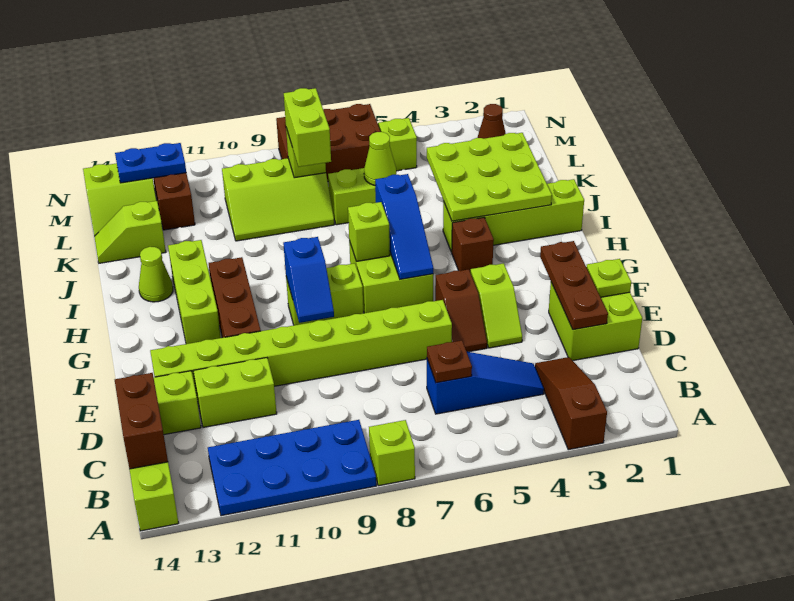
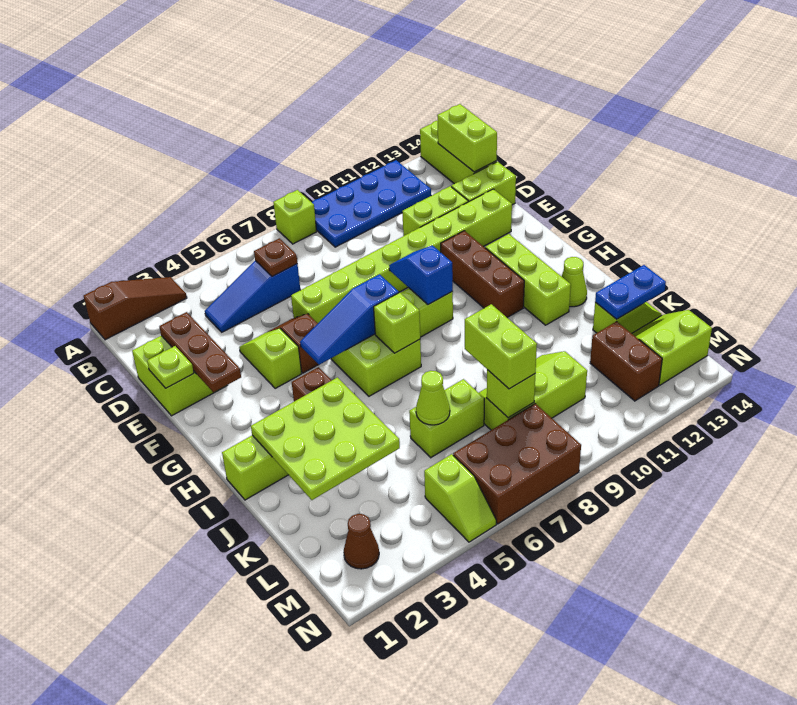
brown slope A3:C3 level 1 top A -> brown slope A1:A3 level 1 top 1
brown brick B14:C14 level 2 -> lime brick B14:C14 level 2
blue slope G6:I6 level 2 top I -> blue slope G5:G7 level 2 top 7
blue plate M12:M13 level 2 -> blue plate K13:K14 level 2

